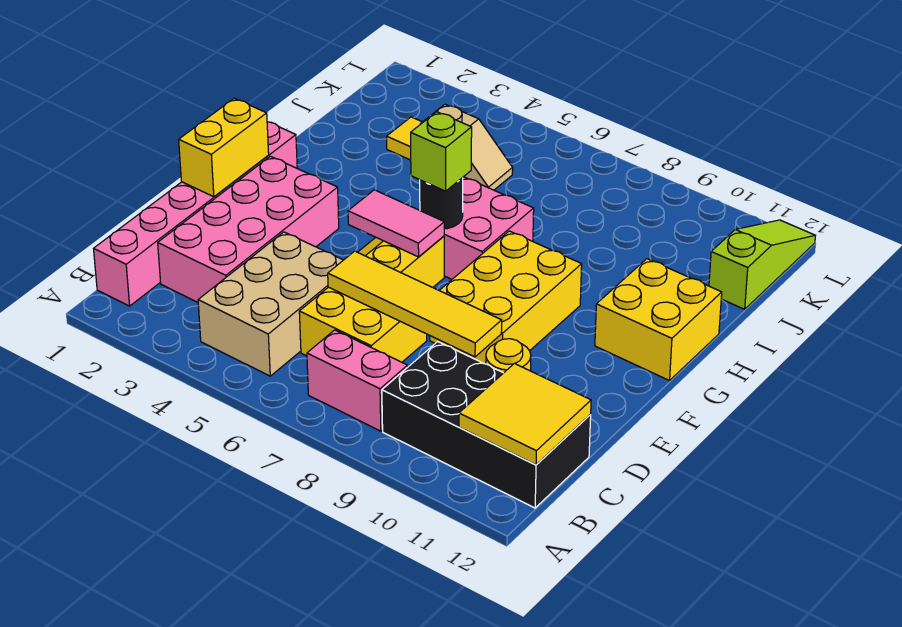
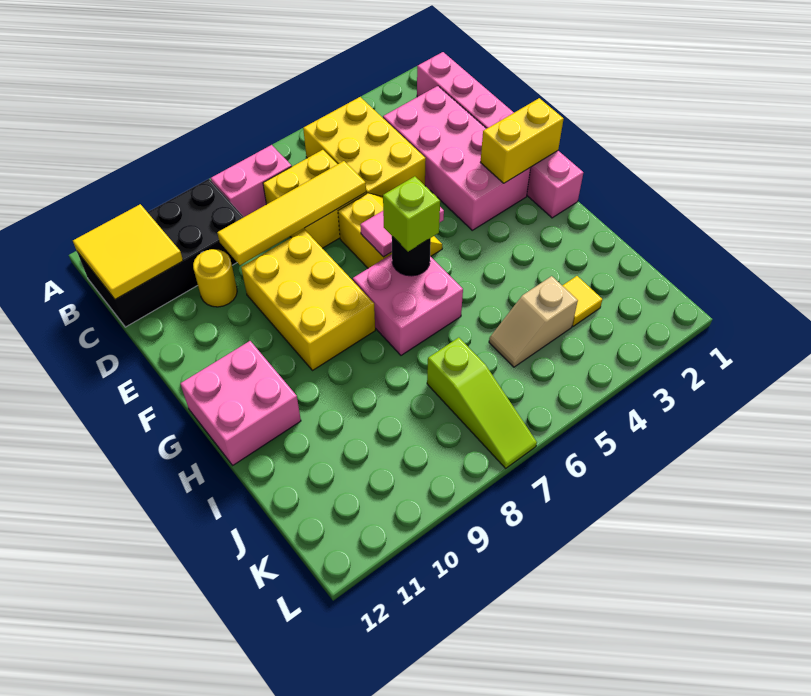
tan brick B4:D5 level 1 -> yellow brick B4:D5 level 1
yellow brick E1:F1 level 2 -> yellow brick F1:F2 level 2
yellow brick G11:H12 level 1 -> pink brick G11:H12 level 1
lime slope J12:L12 level 1 top J -> lime slope J7:L7 level 1 top J

